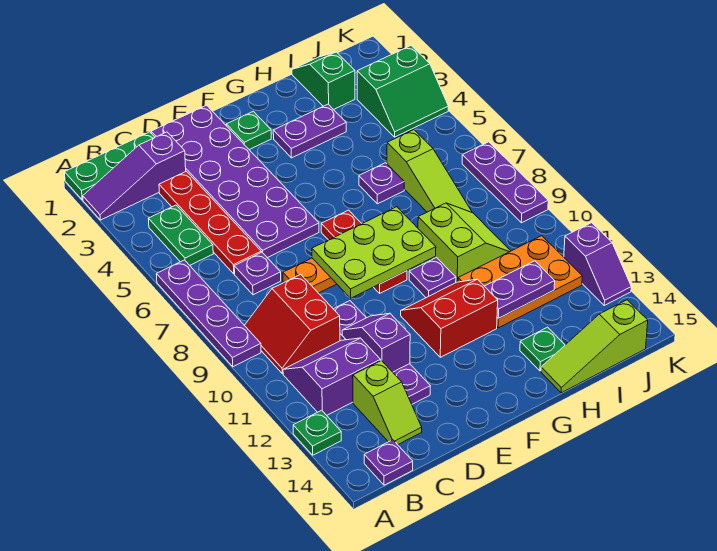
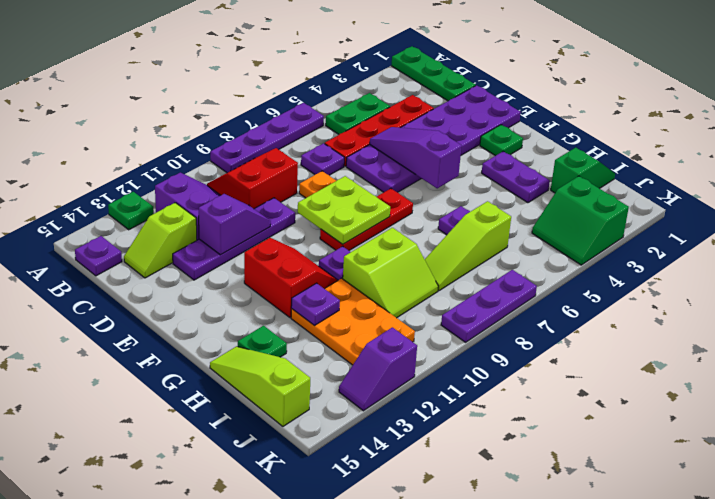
purple slope A2:C2 level 1 top C -> purple slope D5:F5 level 2 top F
lime plate E8:G9 level 2 -> lime plate E8:F9 level 2
purple plate H12:I12 level 2 -> purple plate H12 level 2

